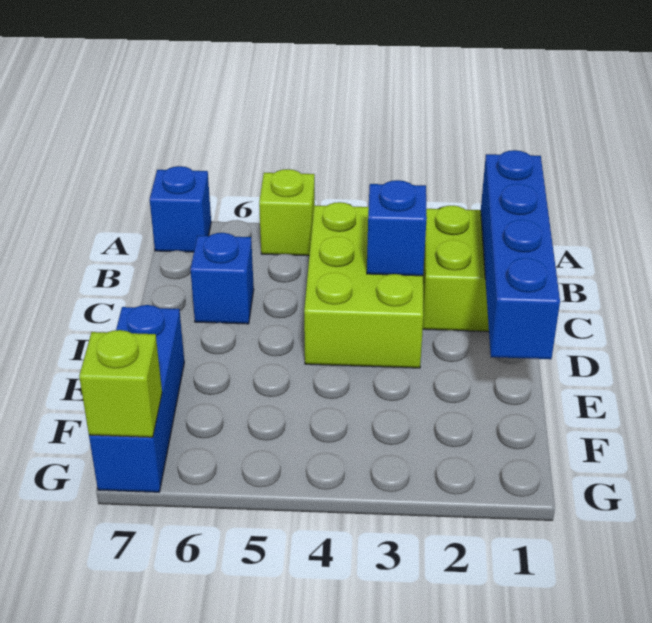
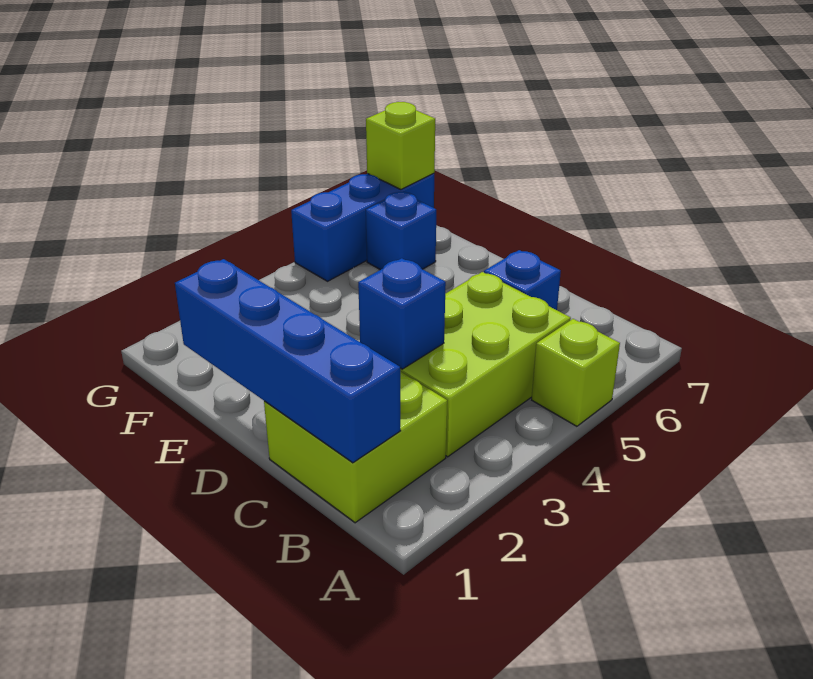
blue brick A7 level 1 -> blue brick F6 level 1
lime brick B3:D4 level 1 -> lime brick B3:C5 level 1
blue brick E7:G7 level 1 -> blue brick G5:G7 level 1

